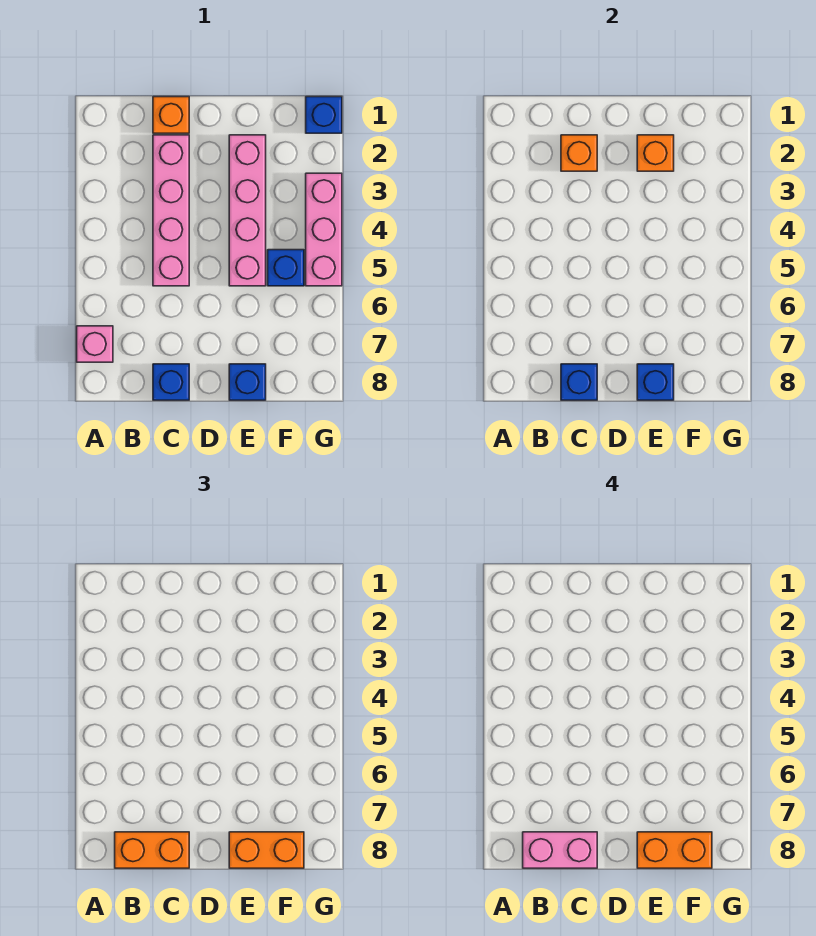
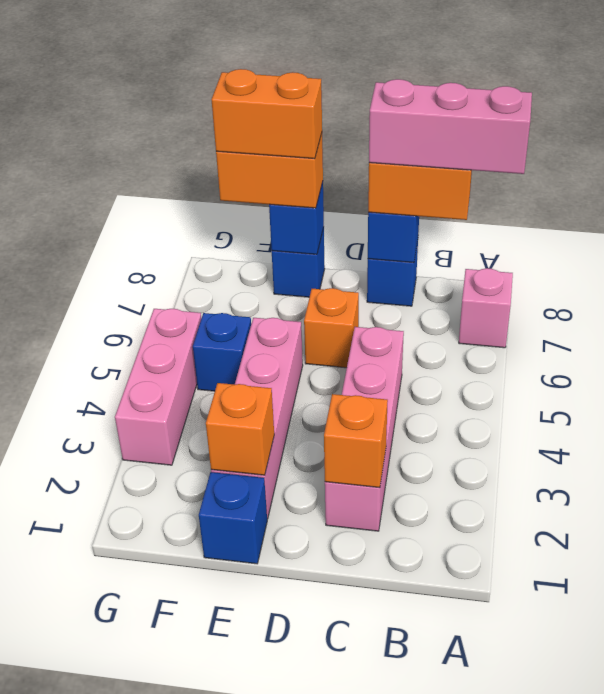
pink brick B8:C8 level 4 -> pink brick A8:C8 level 4
orange brick C1 level 1 -> orange brick D6 level 1
blue brick G1 level 1 -> blue brick E1 level 1

